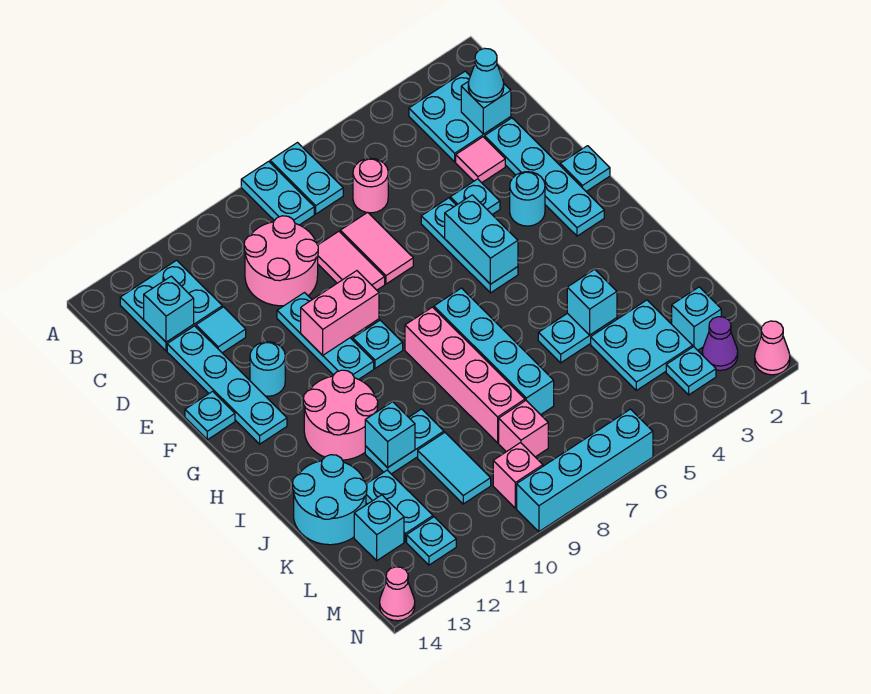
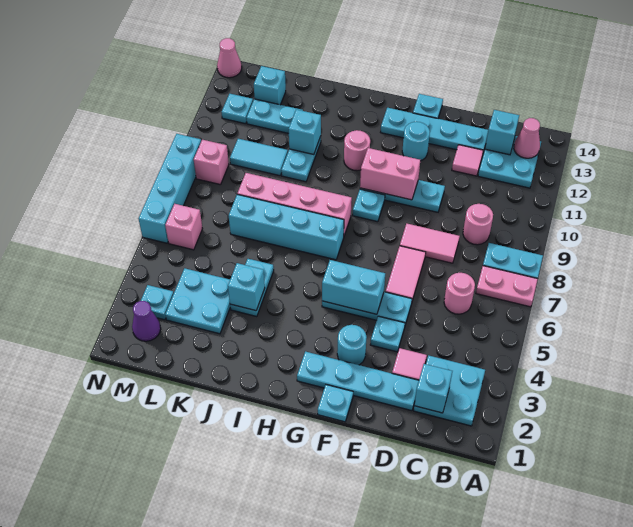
cyan plate A7:B7 level 1 -> pink plate A7:B7 level 1
cyan cone C2 level 3 -> none
pink round brick C9:D10 level 1 -> pink round brick C9 level 1
pink tile D7:E7 level 1 -> pink tile E6:E7 level 1
cyan tile D12 level 1 -> pink tile D12 level 1
pink brick F9:F10 level 2 -> pink brick F10:G10 level 2
pink round brick H11:I12 level 1 -> pink round brick H11 level 1
cyan round brick J13:K14 level 1 -> none
cyan brick L2 level 1 -> none
pink brick L8 level 1 -> pink brick M6 level 1
pink cone N1 level 1 -> pink cone B13 level 2

